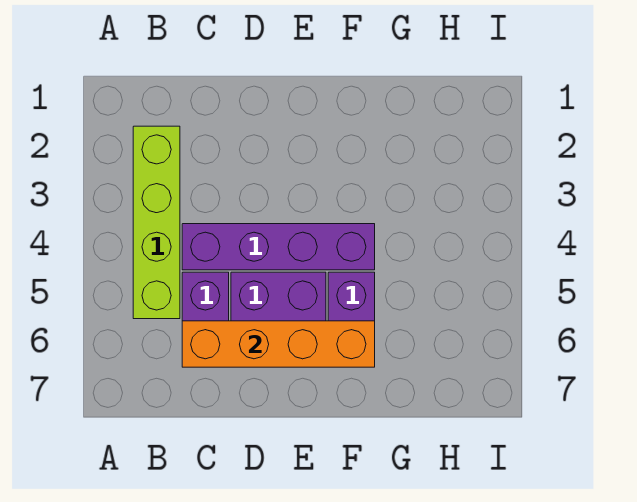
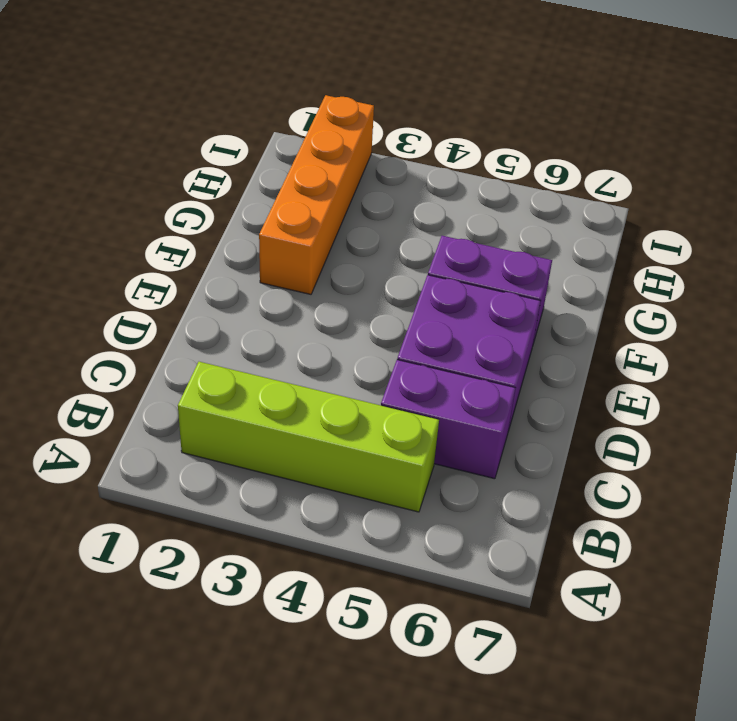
purple brick C4:F4 level 1 -> none
orange brick C6:F6 level 2 -> orange brick F2:I2 level 1

